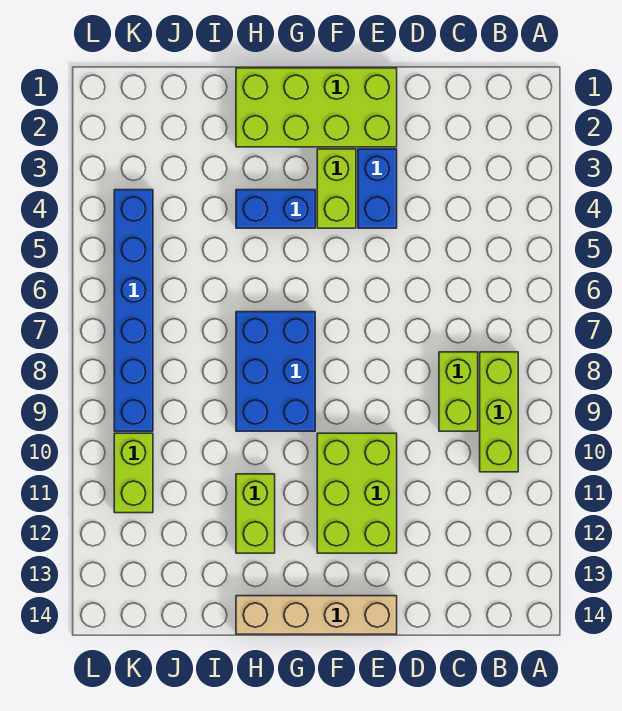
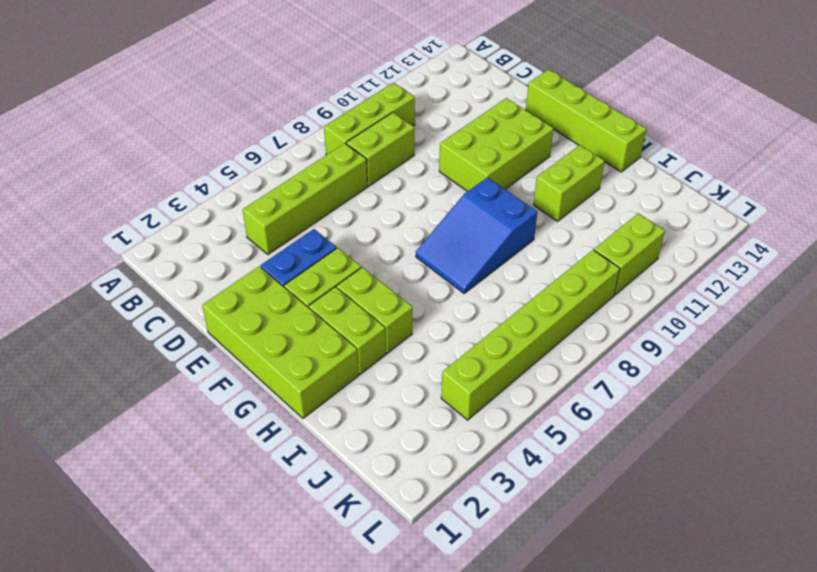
none -> lime brick C4:C7 level 1
tan brick E14:H14 level 1 -> lime brick E14:H14 level 1
none -> lime brick G3:H3 level 1
blue brick G4:H4 level 1 -> lime brick G4:H4 level 1
blue brick G7:H9 level 1 -> blue slope G7:H9 level 1 top 9
blue brick K4:K9 level 1 -> lime brick K4:K9 level 1

